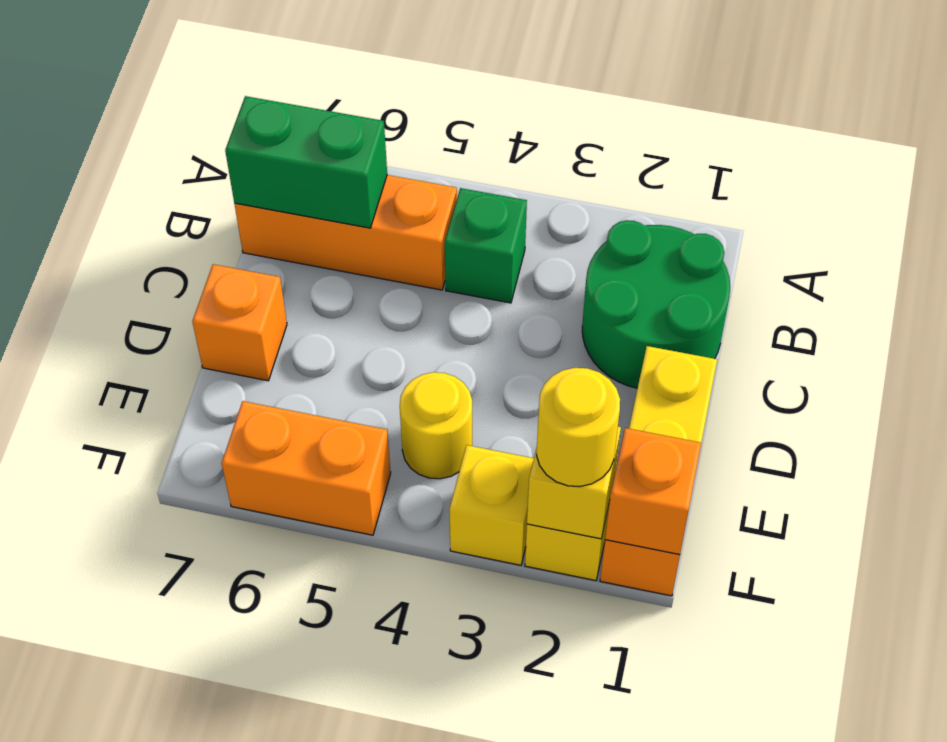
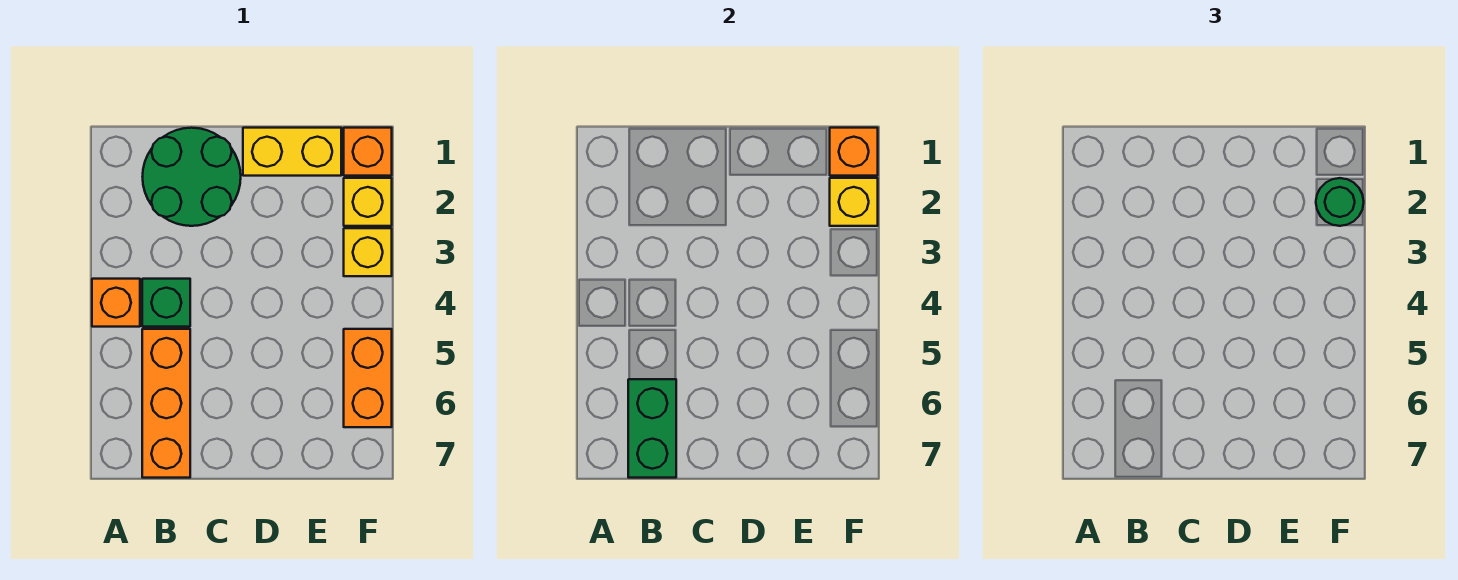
orange brick D7 level 1 -> orange brick A4 level 1
yellow round brick E4 level 1 -> none
yellow round brick F2 level 3 -> green round brick F2 level 3

